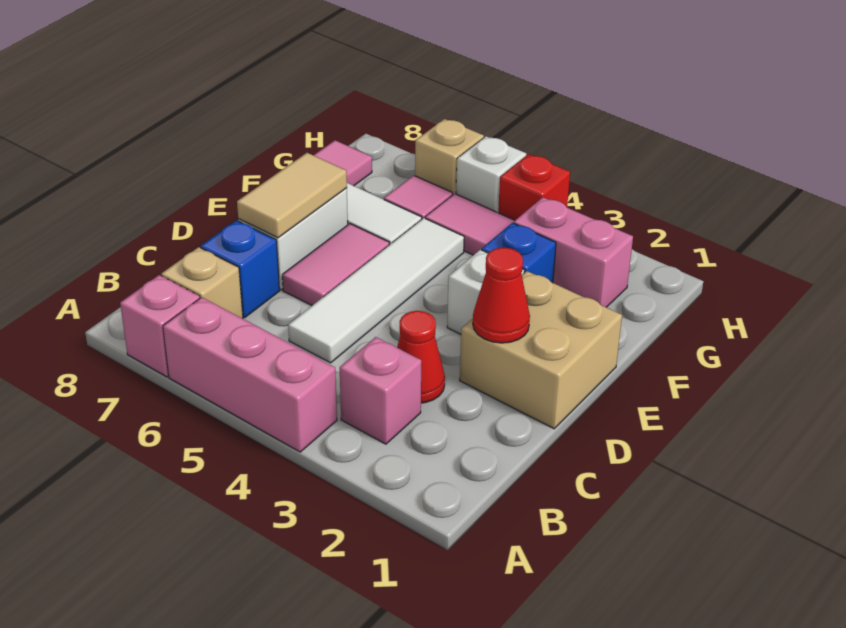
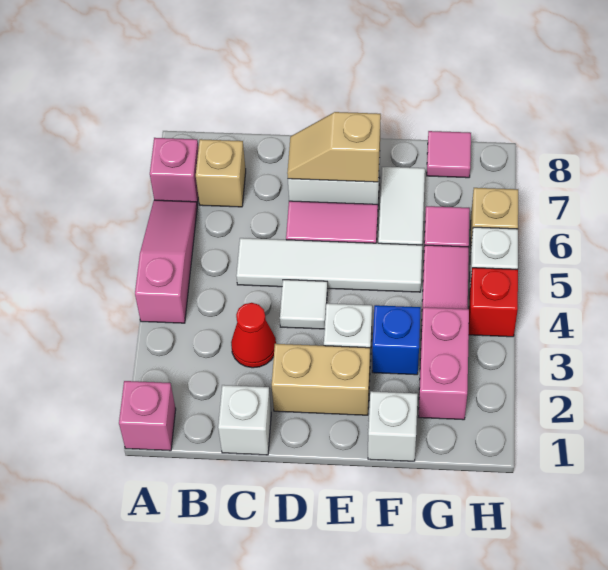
pink brick A4:A6 level 1 -> pink slope A4:A6 level 1 top 4
pink brick B3 level 1 -> pink brick A1 level 1
none -> white brick C1 level 1
blue brick C7 level 1 -> none
tan brick D1:E2 level 1 -> tan brick D2:E2 level 1
red cone D2 level 2 -> none
none -> white tile D4 level 1
tan tile D7:E7 level 2 -> tan slope D7:E7 level 2 top E
none -> white brick F1 level 1

